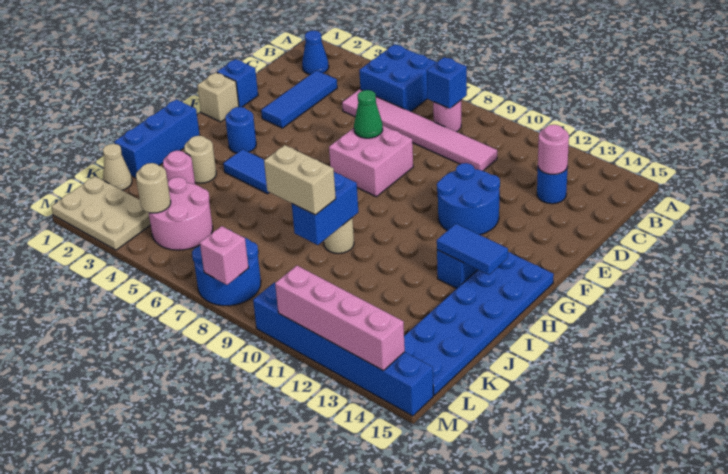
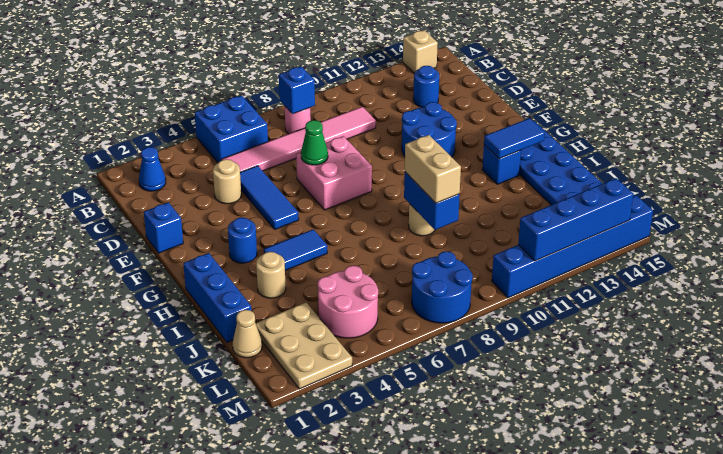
blue tile C3:E3 level 1 -> blue tile D5:F5 level 1
pink round brick C13 level 2 -> none
tan brick F1 level 1 -> tan brick A14 level 1
pink round brick J3 level 1 -> none
tan brick J8:J9 level 3 -> tan brick I9:J9 level 3
tan plate L1:M3 level 1 -> tan plate K2:M3 level 1
tan round brick L4 level 2 -> tan round brick D4 level 1
pink brick M8 level 2 -> none
pink brick M11:M14 level 2 -> blue brick M11:M14 level 2

